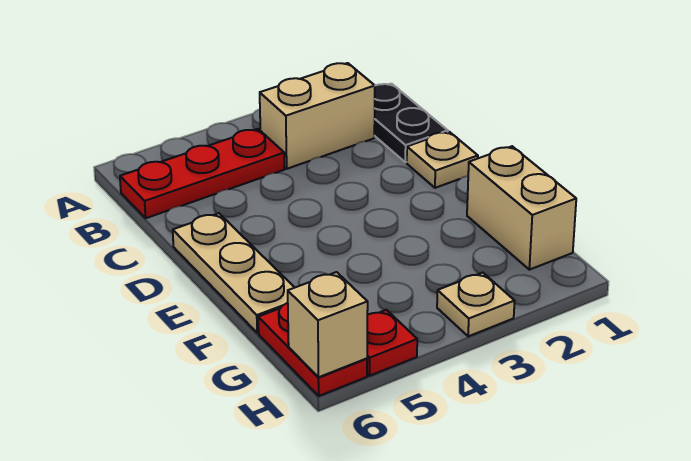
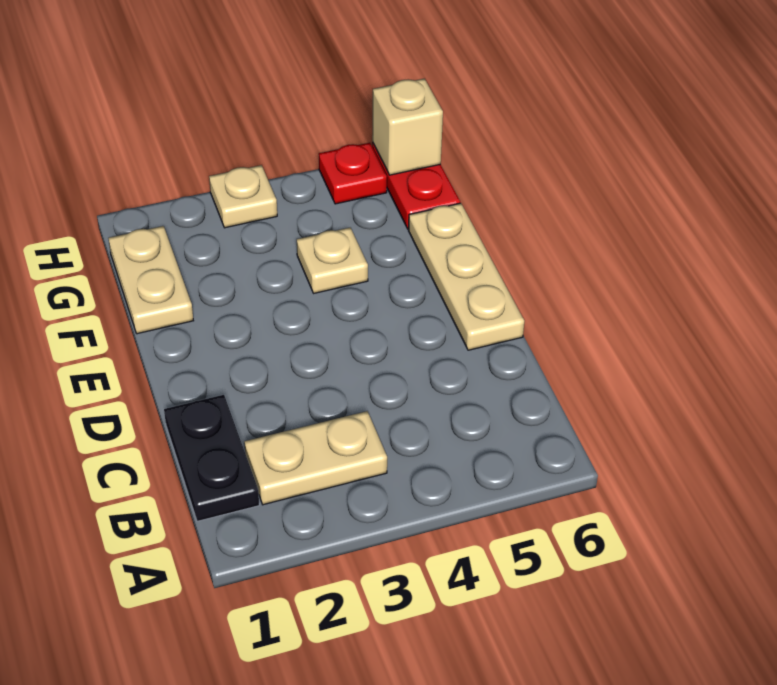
tan brick B2:B3 level 1 -> tan plate B2:B3 level 1
red plate B4:B6 level 1 -> none
tan plate D1 level 1 -> tan plate F4 level 1
tan brick F1:G1 level 1 -> tan plate F1:G1 level 1

